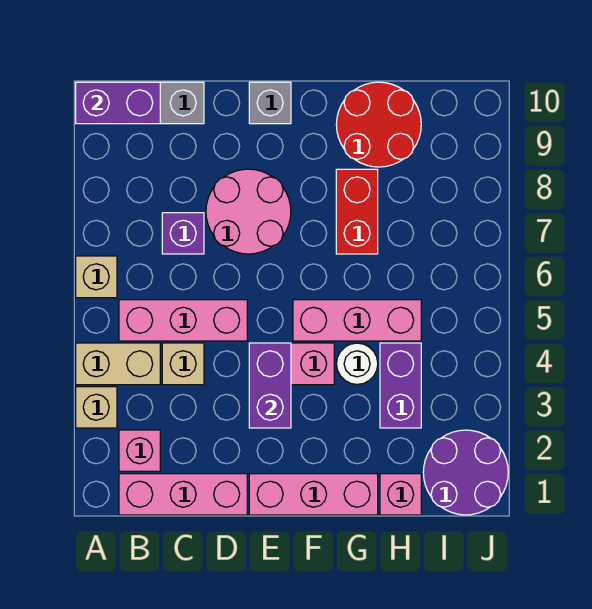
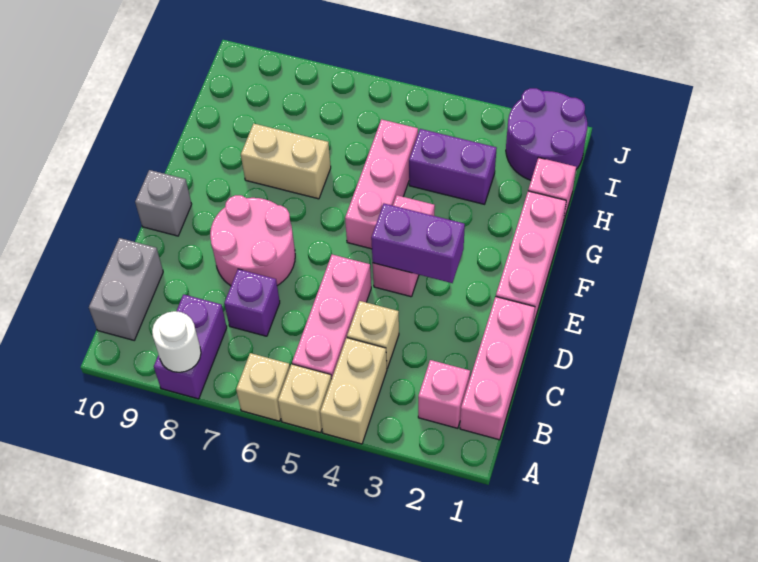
tan brick A3 level 1 -> tan brick A5 level 1
purple brick A10:B10 level 2 -> purple brick A8:B8 level 1
white round brick G4 level 1 -> white round brick A8 level 2
red brick G7:G8 level 1 -> tan brick G7:G8 level 1
red round brick G9:H10 level 1 -> none

